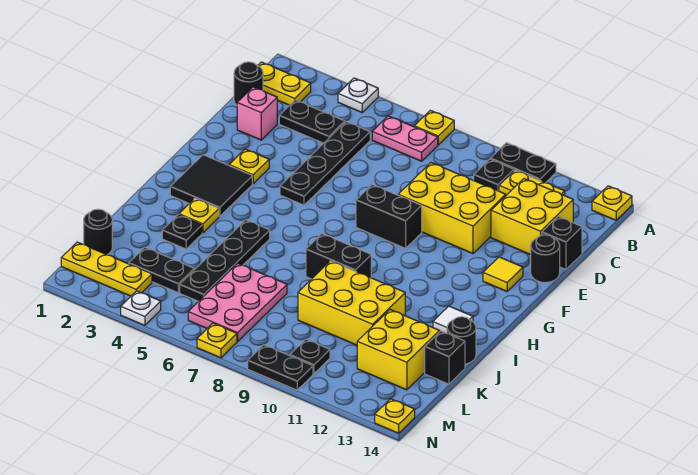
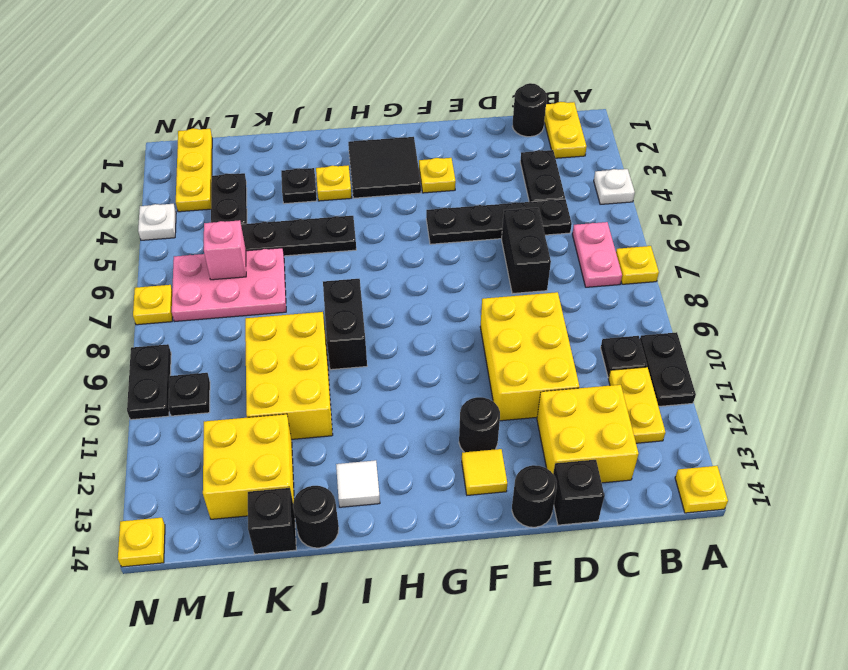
pink brick D2 level 1 -> pink brick L6 level 2
black brick F8:F9 level 1 -> black brick D6:D7 level 1
black round brick L1 level 1 -> black round brick F12 level 1

